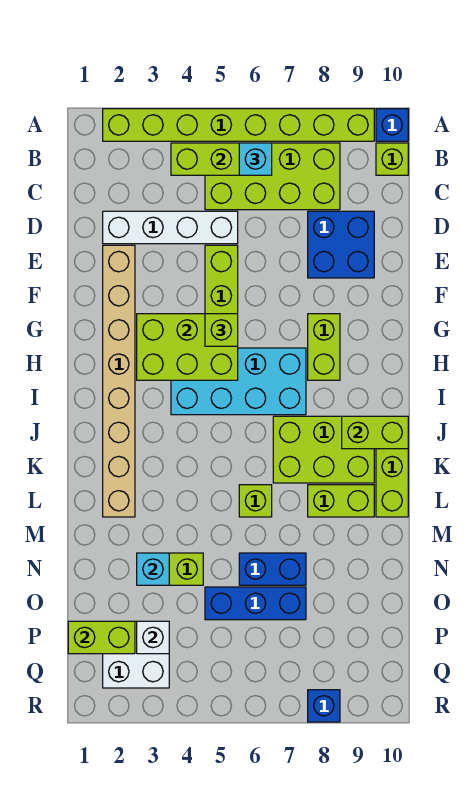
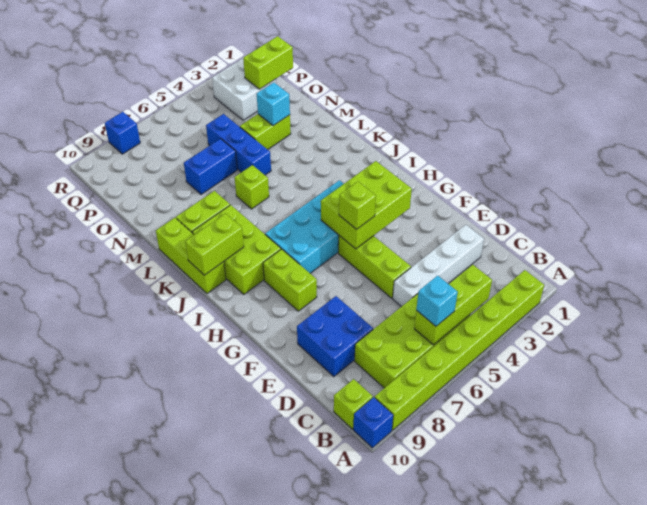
tan brick E2:L2 level 1 -> none
lime brick J7:K9 level 1 -> lime brick I8:K9 level 1
blue brick O5:O7 level 1 -> blue brick M5:O5 level 1
white brick P3 level 2 -> none

